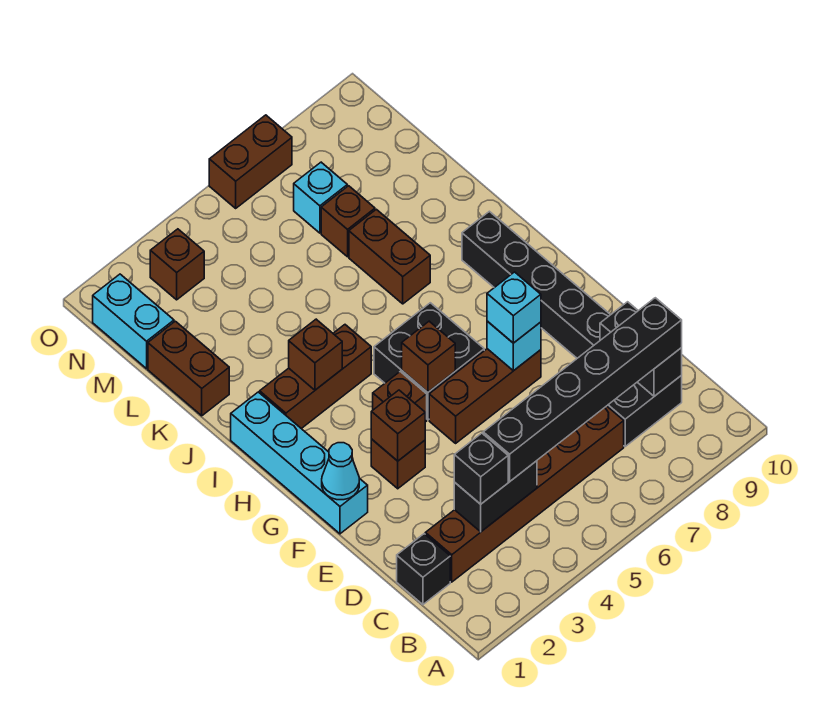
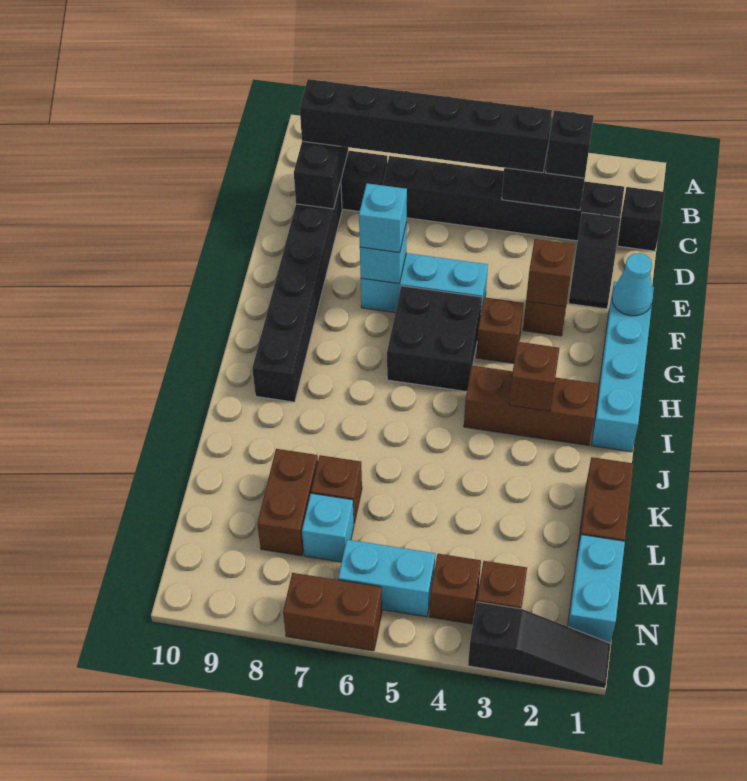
brown brick C2:C7 level 1 -> black brick C2:C7 level 1
none -> black slope D2:E2 level 1 top D
brown brick F5:F7 level 1 -> cyan brick F5:F7 level 1
brown brick G5 level 2 -> brown brick N4 level 1
brown brick J7:K7 level 1 -> brown brick L8:M8 level 1
none -> cyan brick N5:N6 level 1
none -> black slope O1:O3 level 1 top 3

